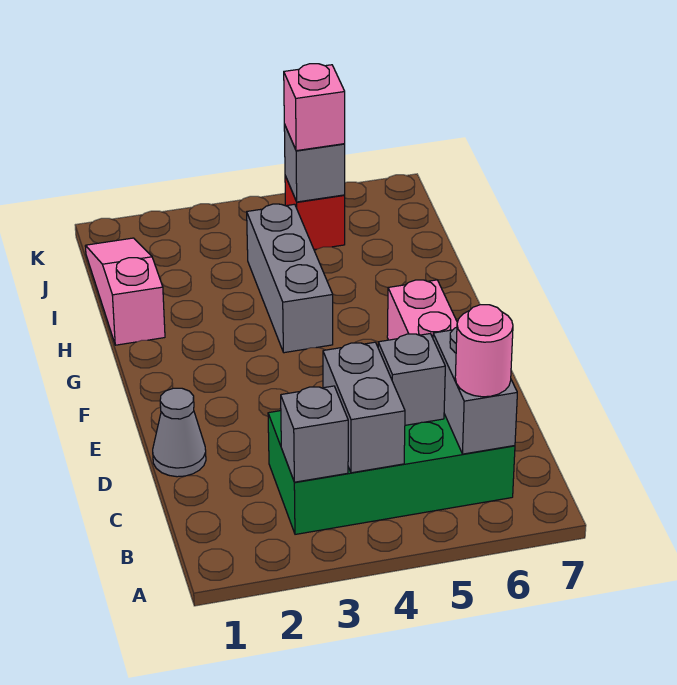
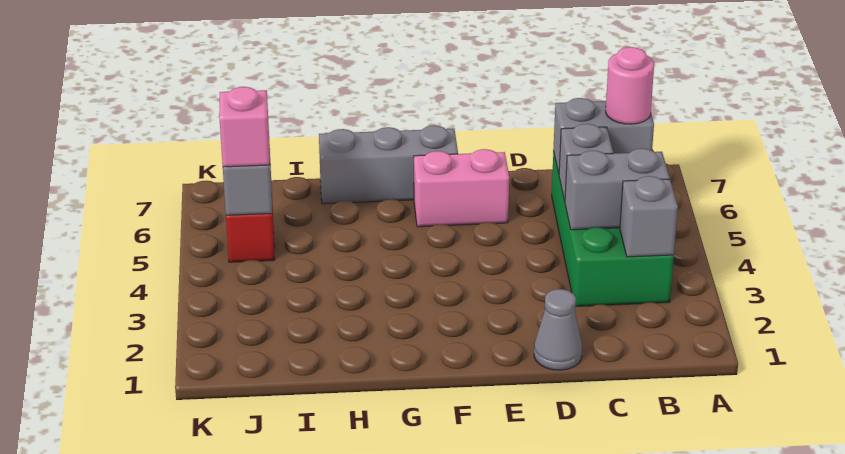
grey brick G4:I4 level 1 -> grey brick F7:H7 level 1
pink slope H1:J1 level 1 top H -> none

